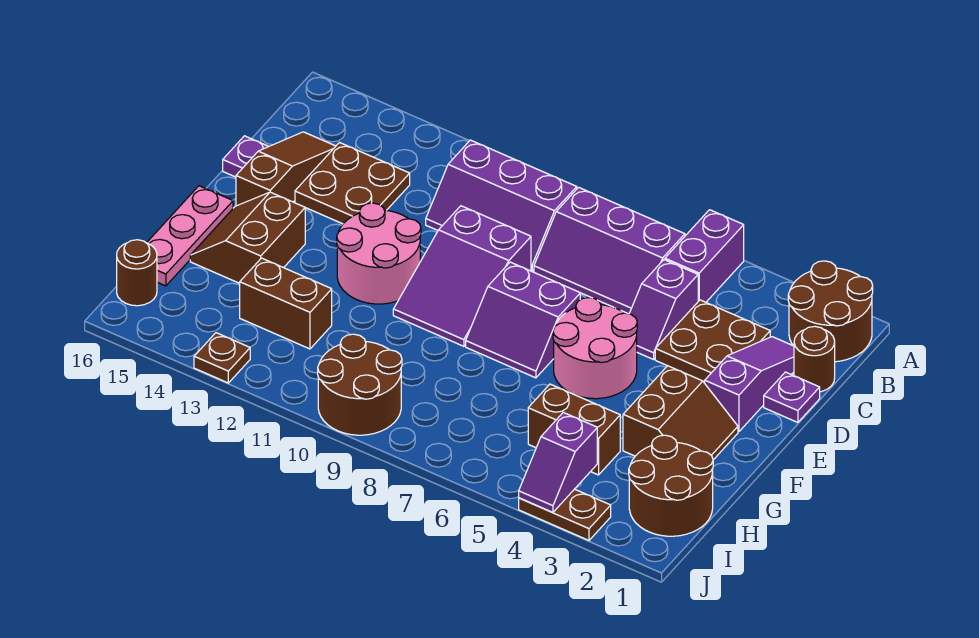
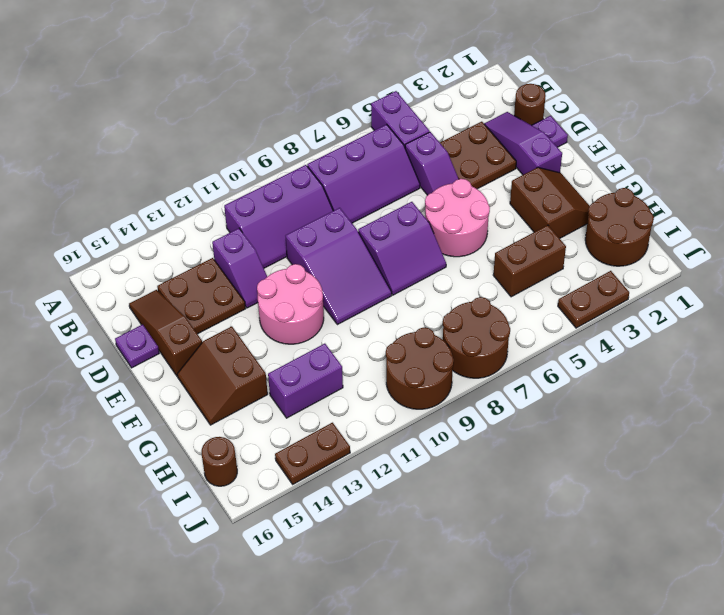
brown round brick A1:B2 level 1 -> brown round brick I7:J8 level 1
pink plate F16:H16 level 1 -> none
brown brick H12:H13 level 1 -> purple brick H12:H13 level 1
purple slope I4:J4 level 2 top I -> purple slope C12:D12 level 1 top C
brown plate J13 level 1 -> brown plate J13:J14 level 1

